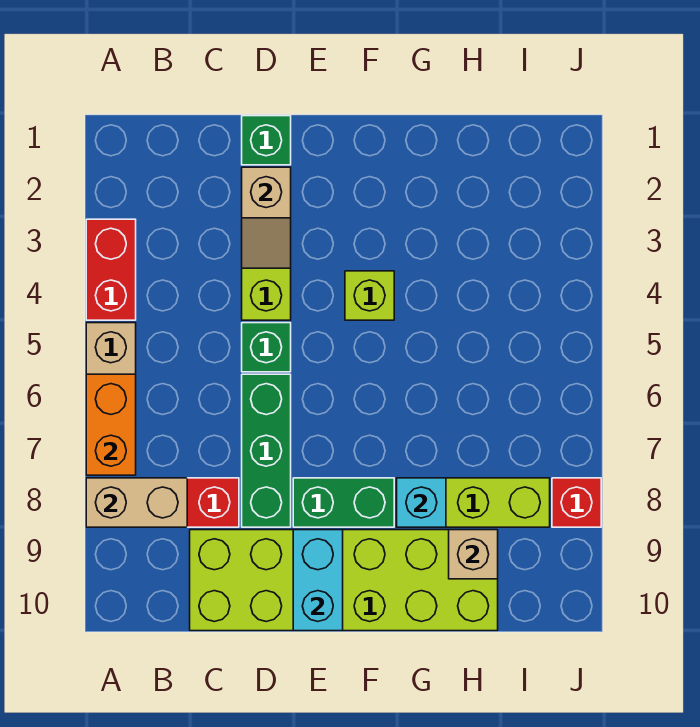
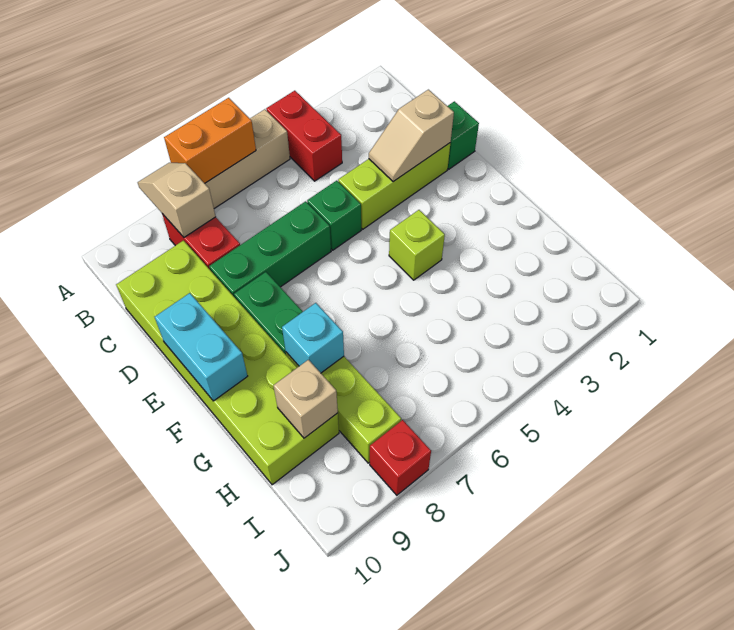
red brick A3:A4 level 1 -> red brick A4:B4 level 1
tan brick A8:B8 level 2 -> tan slope A8:B8 level 2 top B
cyan brick E9:E10 level 2 -> cyan brick E10:F10 level 2

